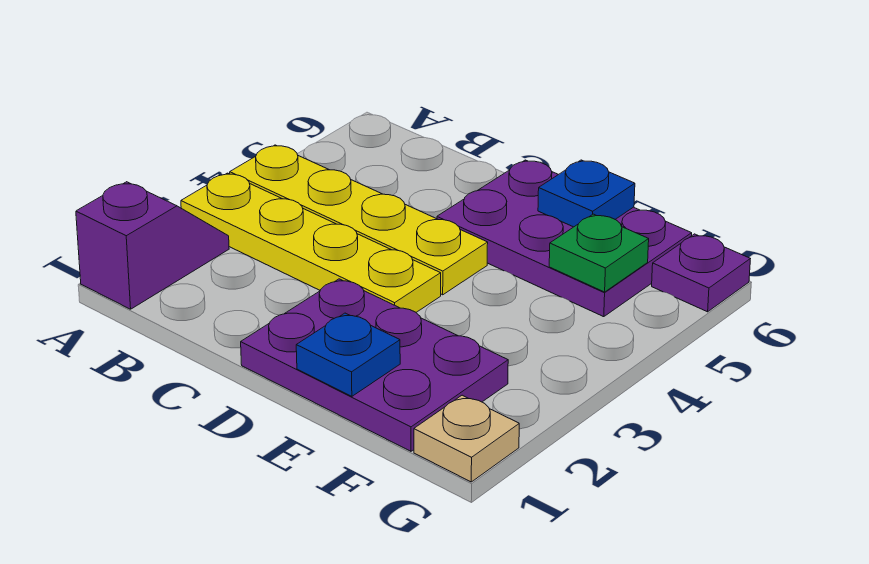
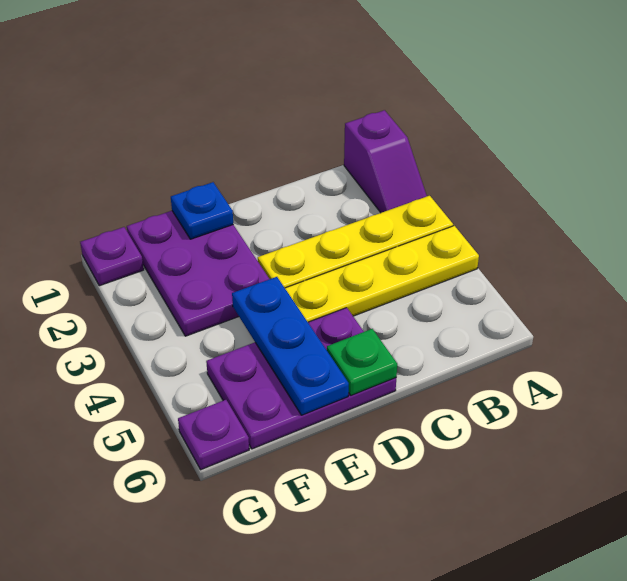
purple plate D1:F2 level 1 -> purple plate E1:F3 level 1
blue plate E6 level 2 -> blue plate E4:E6 level 2
green plate F5 level 2 -> green plate D6 level 2
tan plate G1 level 1 -> purple plate G1 level 1

